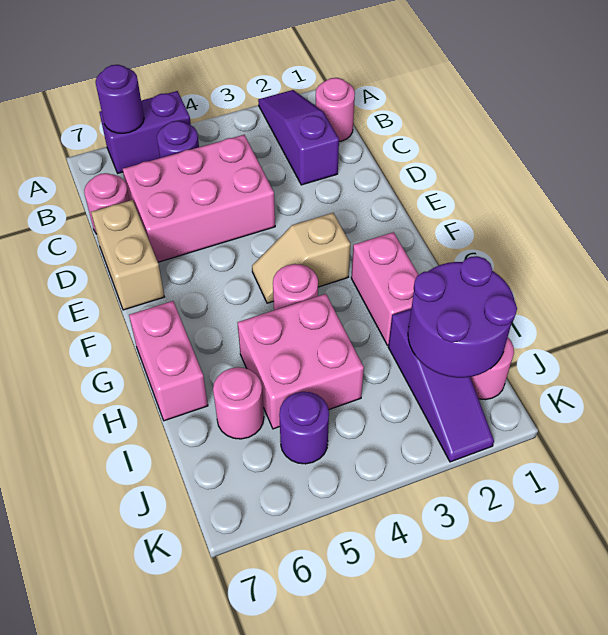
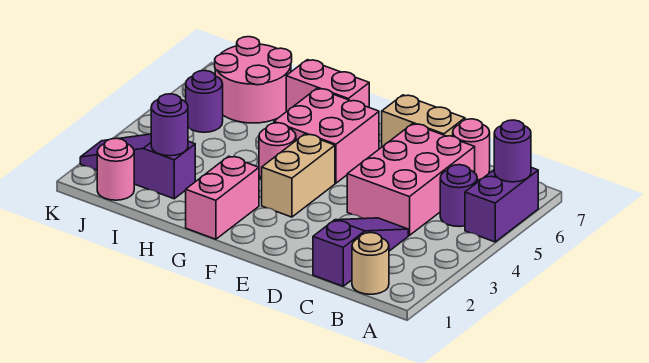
purple slope A2:C2 level 1 top C -> purple slope C1:C3 level 1 top 1
pink round brick B1 level 1 -> tan round brick B1 level 1
tan slope F3:F4 level 1 top 3 -> tan brick F3:F4 level 1
pink brick G2:H2 level 1 -> pink brick G1:G2 level 1
pink brick H4:I5 level 1 -> pink brick F5:G6 level 1
purple round brick I1:J2 level 2 -> purple round brick I2 level 2
pink round brick I6 level 1 -> pink round brick I6:J7 level 1

